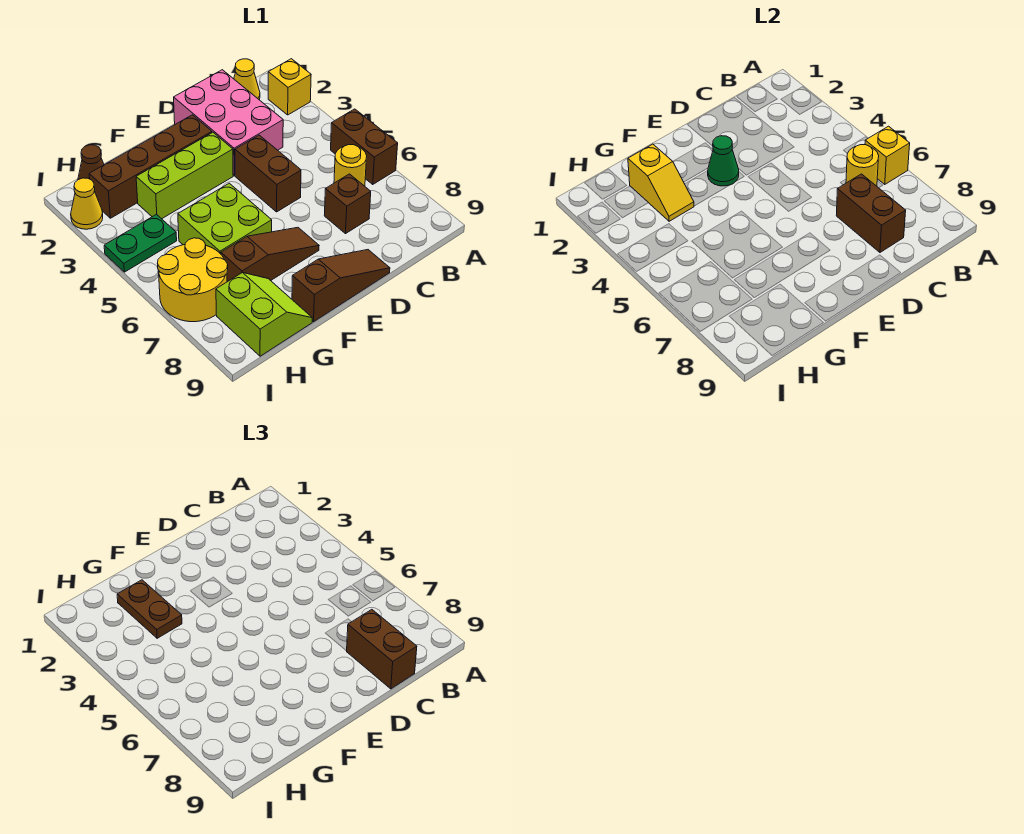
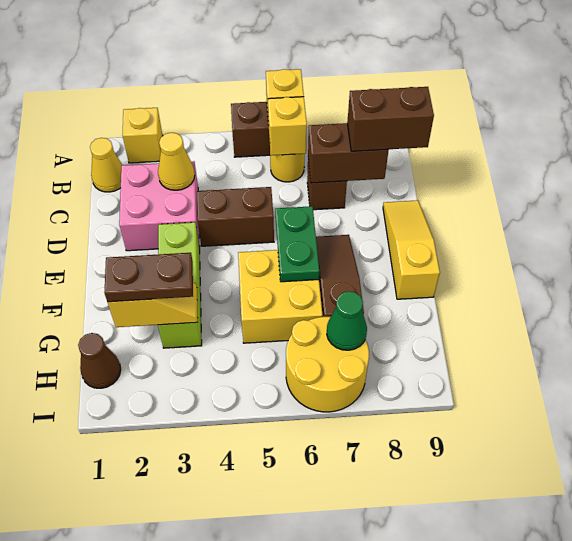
yellow round brick B6 level 2 -> yellow brick B6 level 2
pink brick C1:D3 level 1 -> pink brick C2:D3 level 1
brown slope D9:F9 level 1 top F -> yellow slope D9:F9 level 1 top F
brown brick E2:H2 level 1 -> none
green cone E3 level 2 -> green cone H7 level 2
lime brick F5:G6 level 1 -> yellow brick F5:G6 level 1
lime slope G8:H9 level 1 top H -> none
green plate H4:I4 level 1 -> green plate E6:F6 level 2
yellow cone I2 level 1 -> yellow cone C3 level 2

